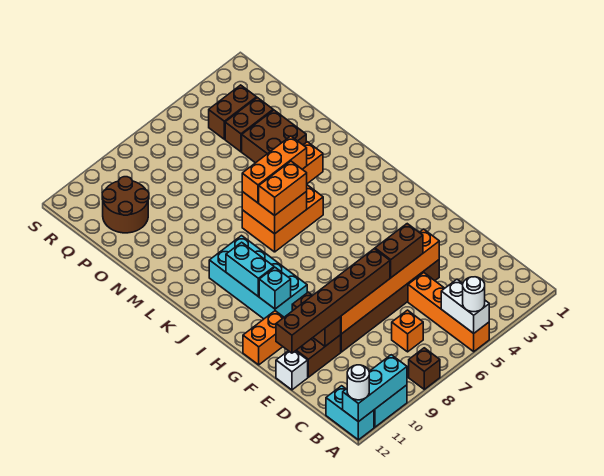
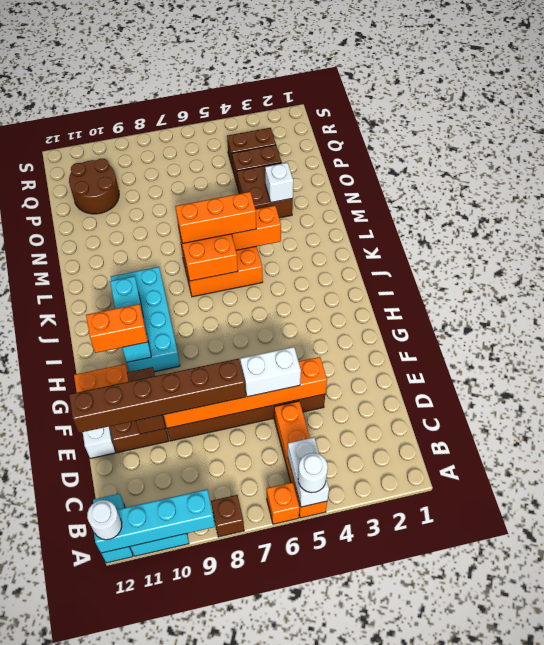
cyan brick A10:A12 level 2 -> cyan brick A9:A12 level 2
orange brick C7 level 1 -> orange brick A6 level 1
brown brick E5:E6 level 3 -> white brick E5:E6 level 3
orange brick K6:K7 level 3 -> orange brick H10:H11 level 3
none -> white brick N3 level 2

